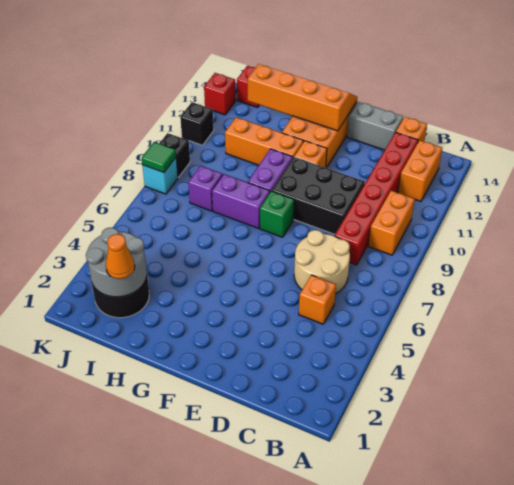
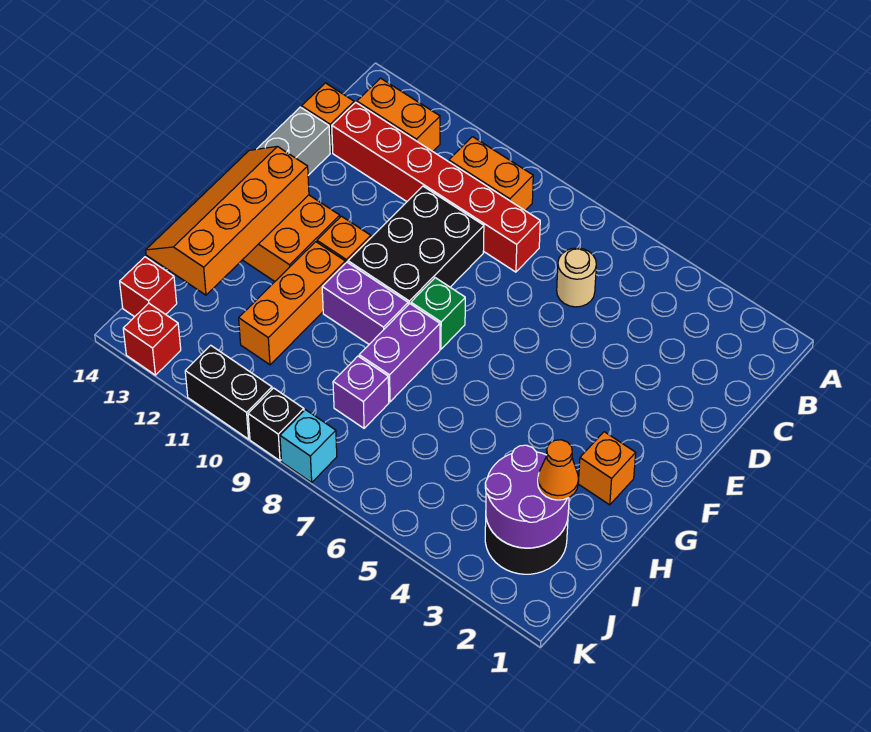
orange brick C5 level 1 -> orange brick G2 level 1
tan round brick C6:D7 level 1 -> tan round brick C6 level 1
grey round brick I2:J3 level 2 -> purple round brick I2:J3 level 2
green tile K8 level 2 -> none
black brick K11 level 1 -> black brick K10:K11 level 1

